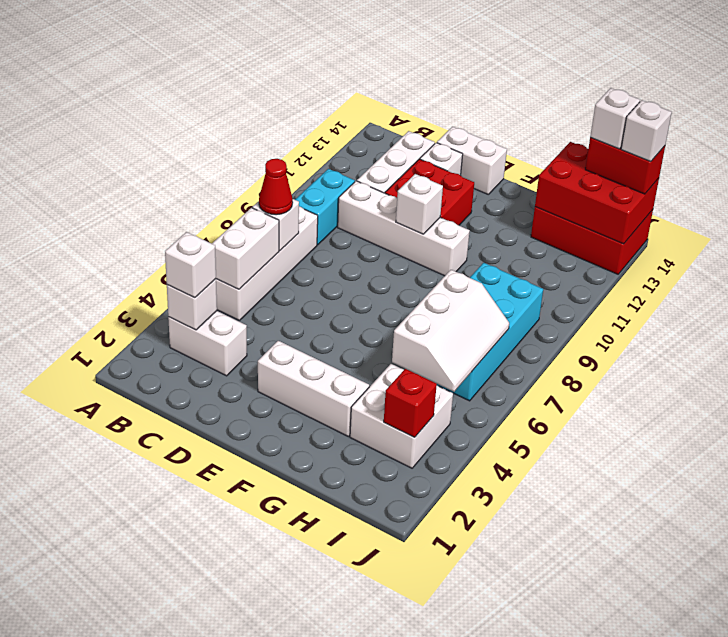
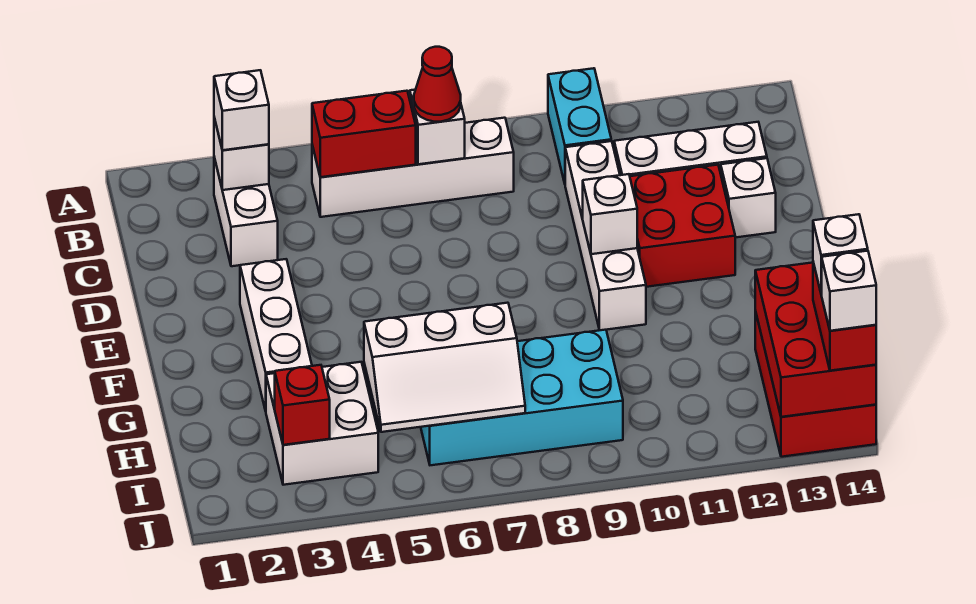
white brick B5:B6 level 2 -> red brick B5:B6 level 2
cyan brick B9:B10 level 1 -> cyan brick A10:B10 level 1
white brick D14:E14 level 1 -> none

